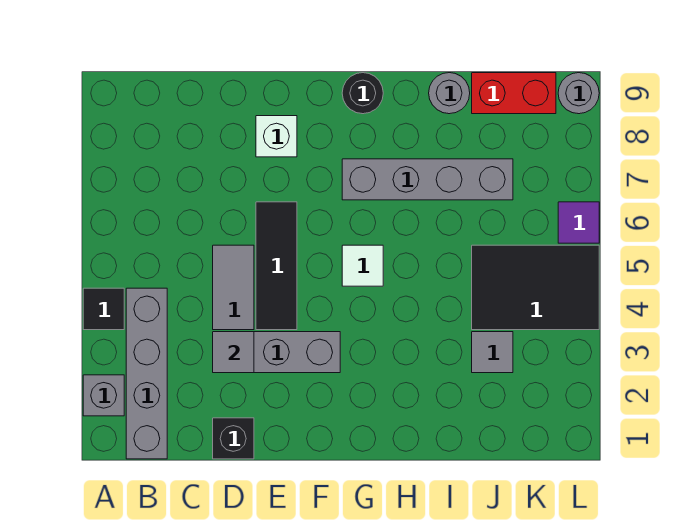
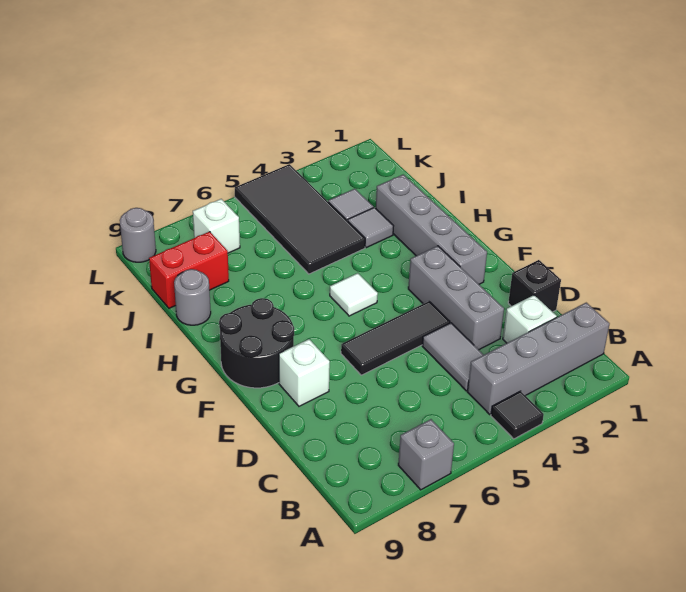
grey brick A2 level 1 -> grey brick A7 level 1
none -> white brick C2 level 1
grey tile D3 level 2 -> grey tile I3 level 1
grey tile D4:D5 level 1 -> grey tile C4:D4 level 1
grey brick G7:J7 level 1 -> grey brick F2:I2 level 1
black round brick G9 level 1 -> black round brick F8:G9 level 1
black tile J4:L5 level 1 -> black tile I4:L5 level 1
red brick J9:K9 level 1 -> red brick J8:J9 level 1
none -> white brick K7 level 1
purple tile L6 level 1 -> none

